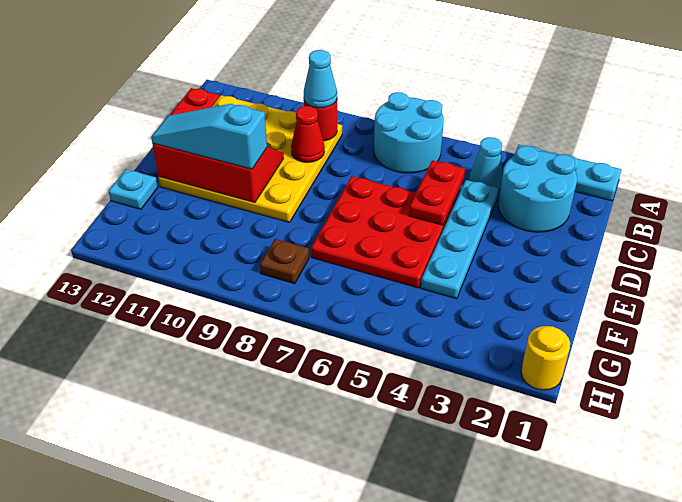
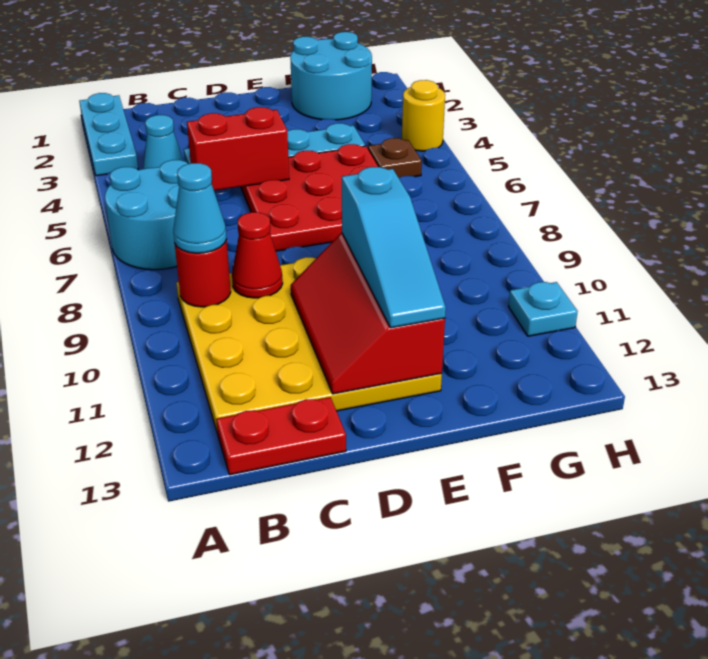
cyan round brick B2:C3 level 1 -> cyan round brick F1:G2 level 1
red plate C5:D5 level 2 -> red brick C5:D5 level 2
cyan plate F13 level 1 -> cyan plate H11 level 1
brown plate G8 level 1 -> brown plate G5 level 1
yellow round brick H1 level 1 -> yellow round brick H4 level 1

